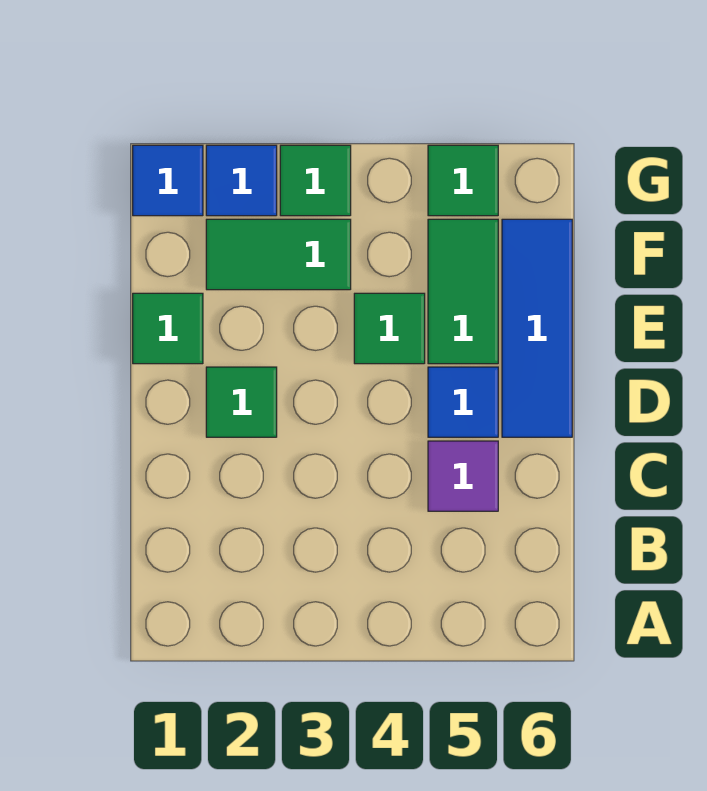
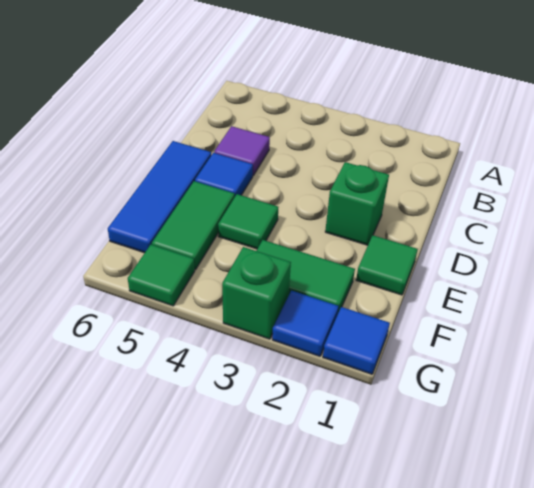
green tile D2 level 1 -> green brick D2 level 1
green tile G3 level 1 -> green brick G3 level 1

